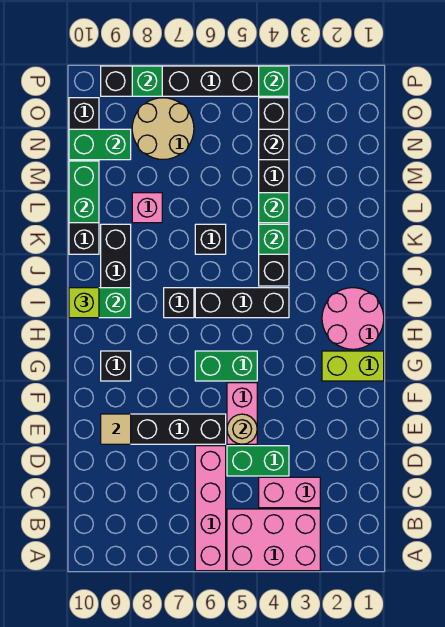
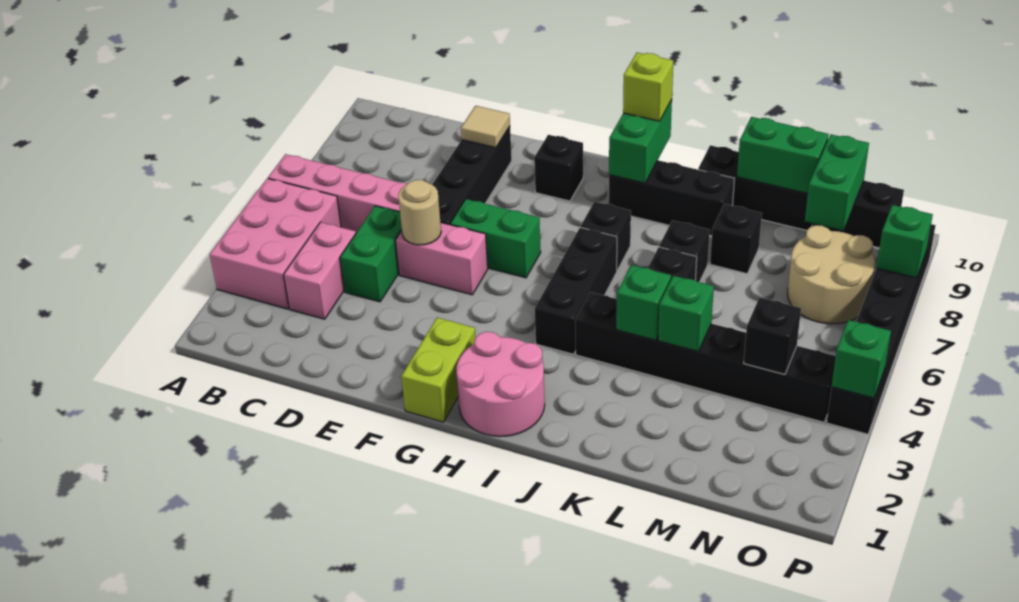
green brick G5:G6 level 1 -> green brick F6:G6 level 1
none -> black brick K7 level 1
pink brick L8 level 1 -> black brick L8 level 1

